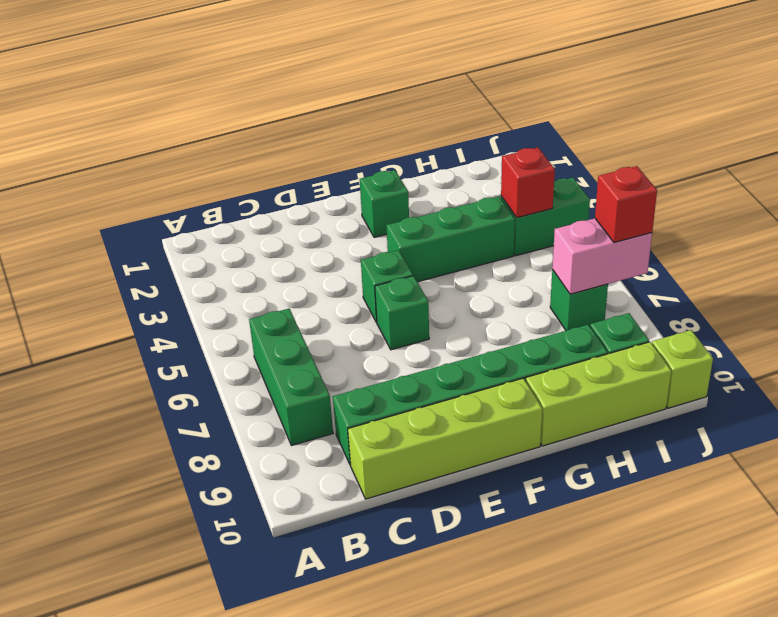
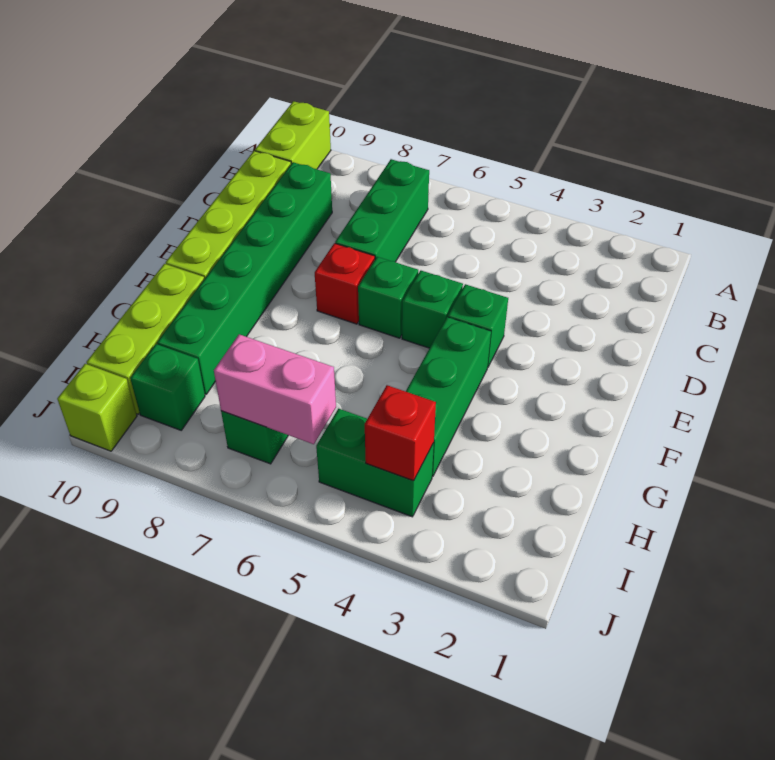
none -> lime brick A10:B10 level 1
green brick B6:B8 level 1 -> green brick B7:D7 level 1
green brick F2 level 1 -> green brick E4 level 1
green brick I4:J4 level 1 -> green brick I4:I5 level 1
pink brick I7:J7 level 2 -> pink brick I6:I7 level 2
red brick J7 level 3 -> red brick E7 level 1

